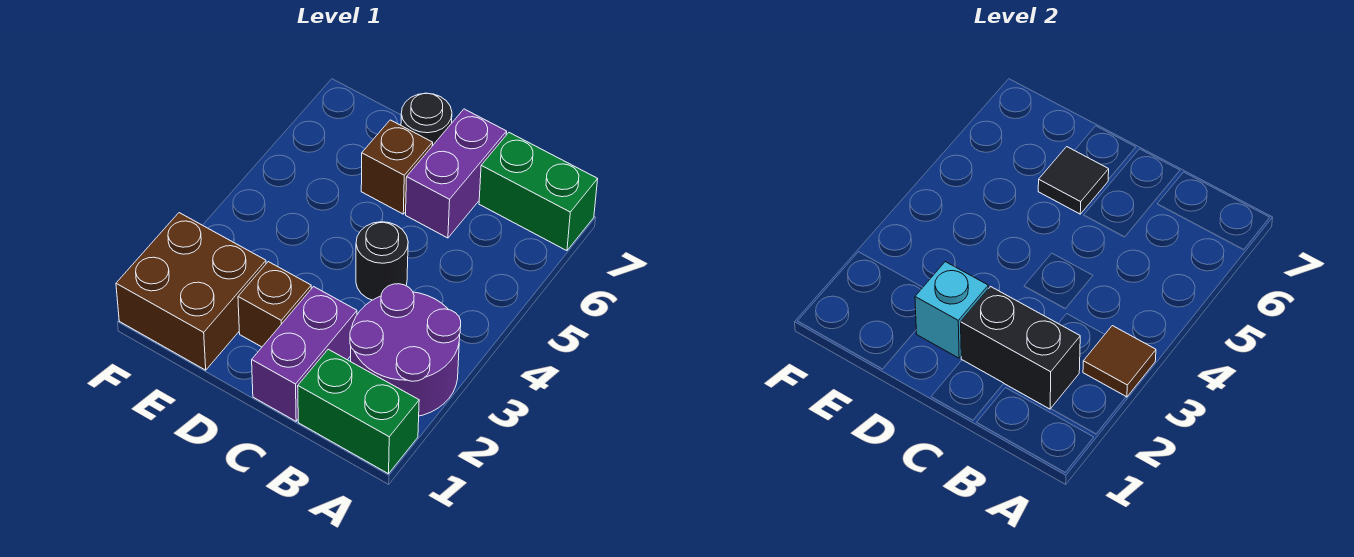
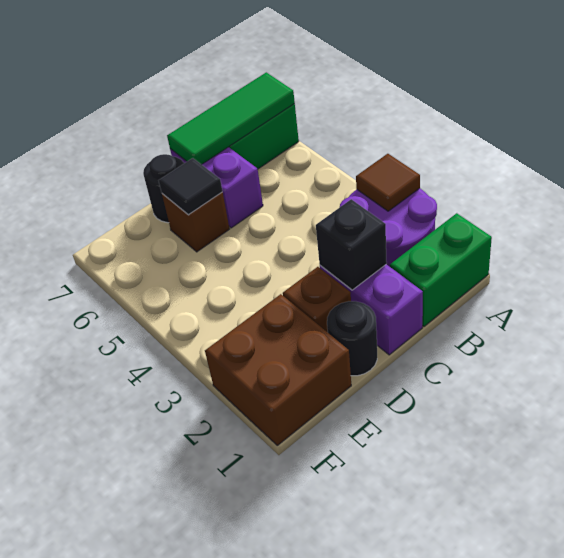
none -> green tile A7:C7 level 2
black brick B2:C2 level 2 -> black brick C2 level 2
black round brick C4 level 1 -> black round brick D1 level 1
cyan brick D2 level 2 -> none

